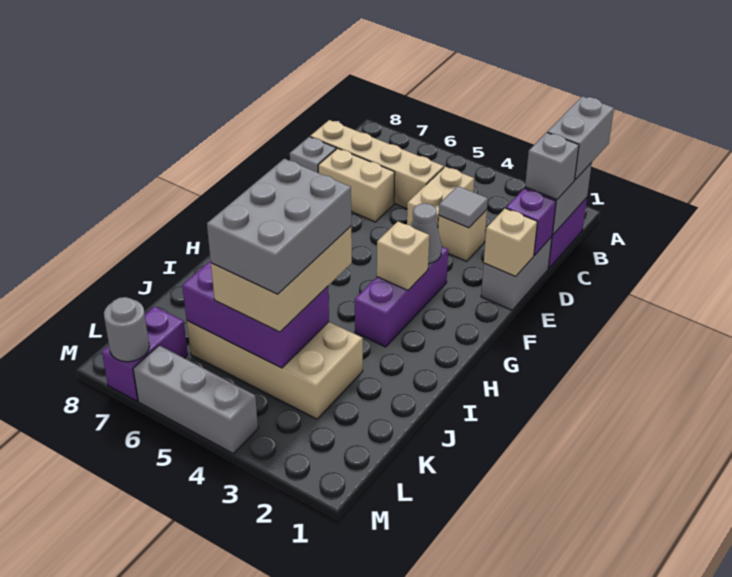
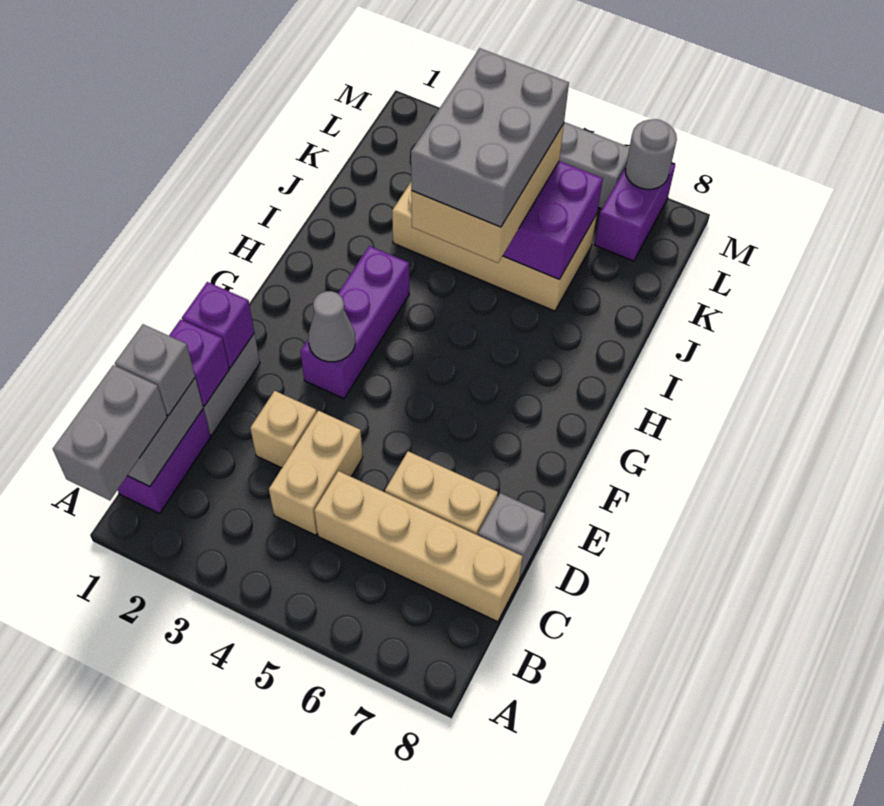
grey tile D3 level 2 -> none
tan brick E1 level 2 -> purple brick E1 level 2
tan brick G3 level 2 -> none

